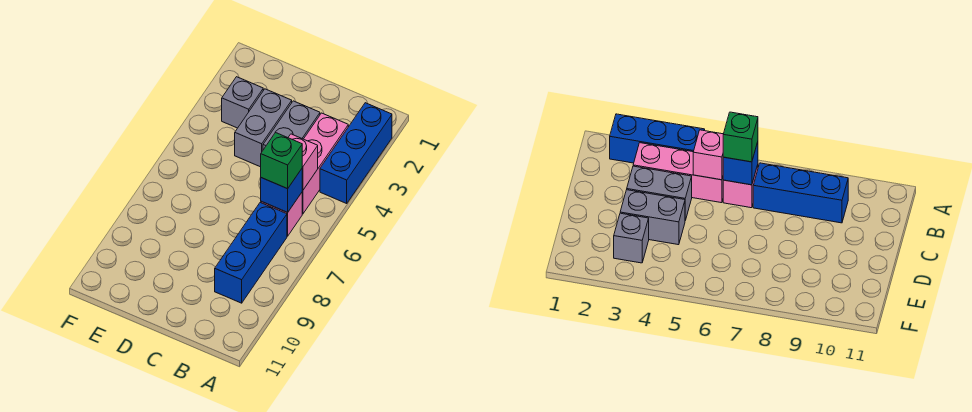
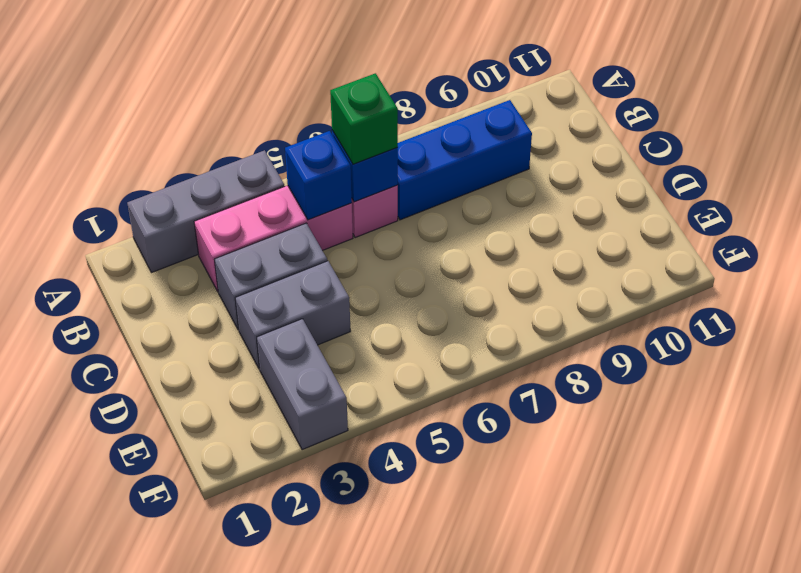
blue brick A2:A4 level 1 -> grey brick A2:A4 level 1
pink brick B5 level 2 -> blue brick B5 level 2
grey brick E3 level 1 -> grey brick E3:F3 level 1

